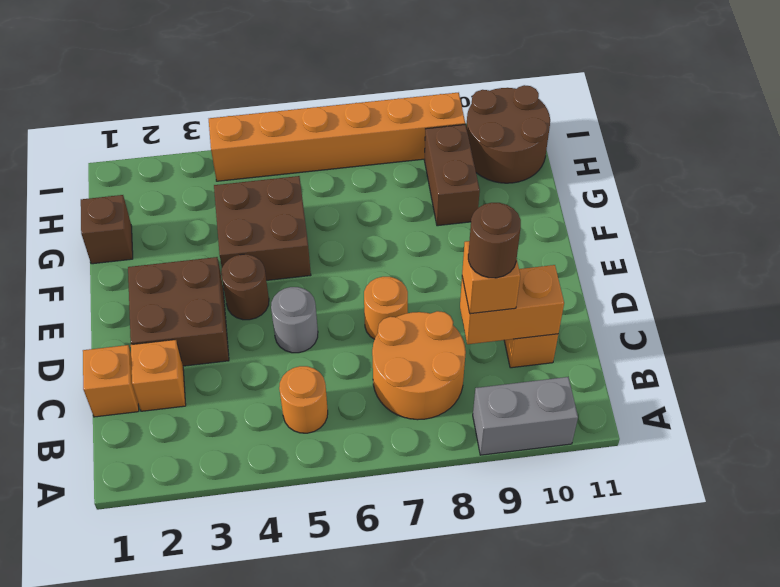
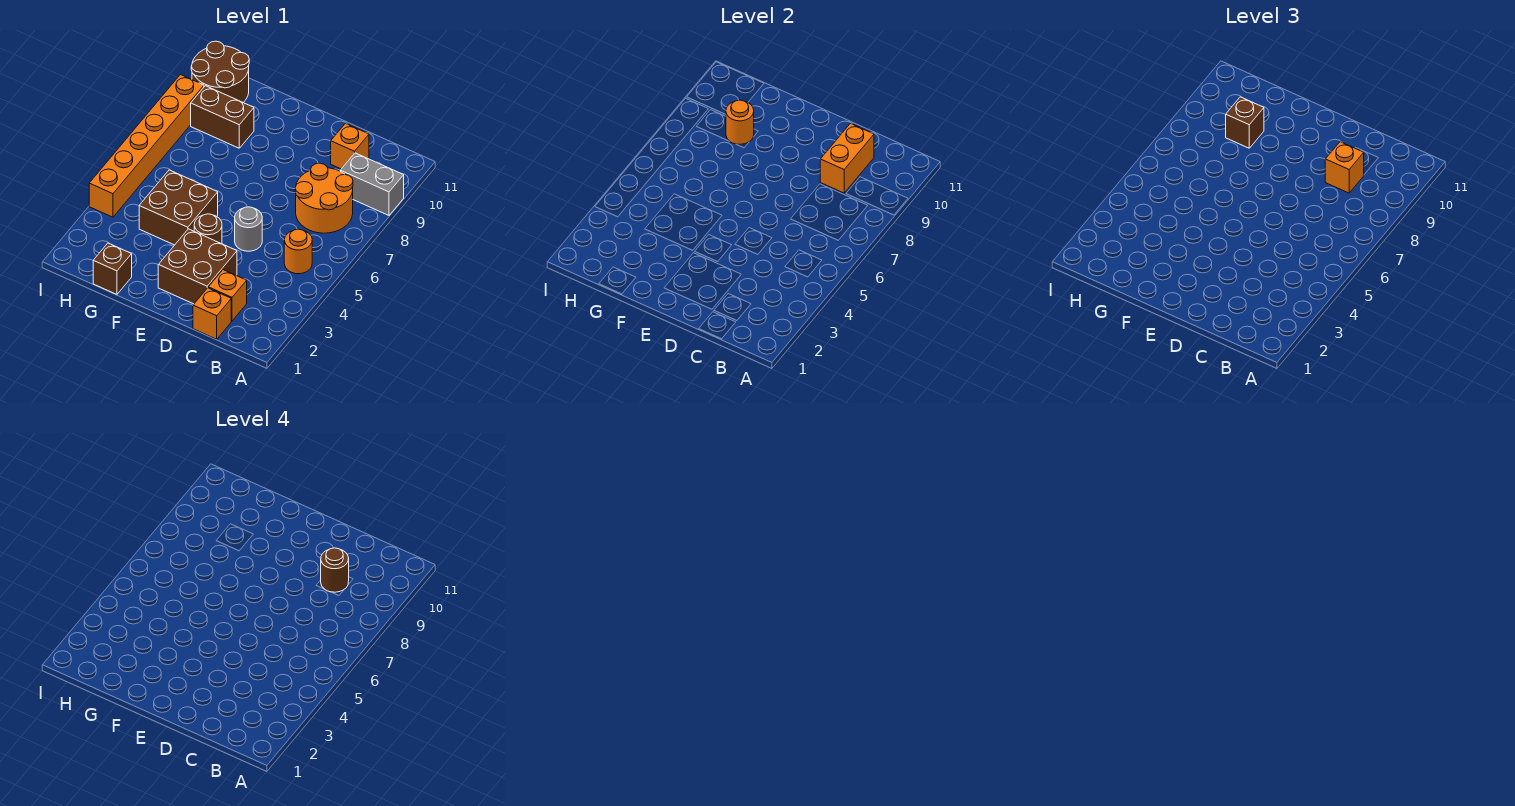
grey brick A9:A10 level 1 -> grey brick A9:B9 level 1
orange round brick D7 level 1 -> orange round brick G9 level 2
none -> brown brick G9 level 3

